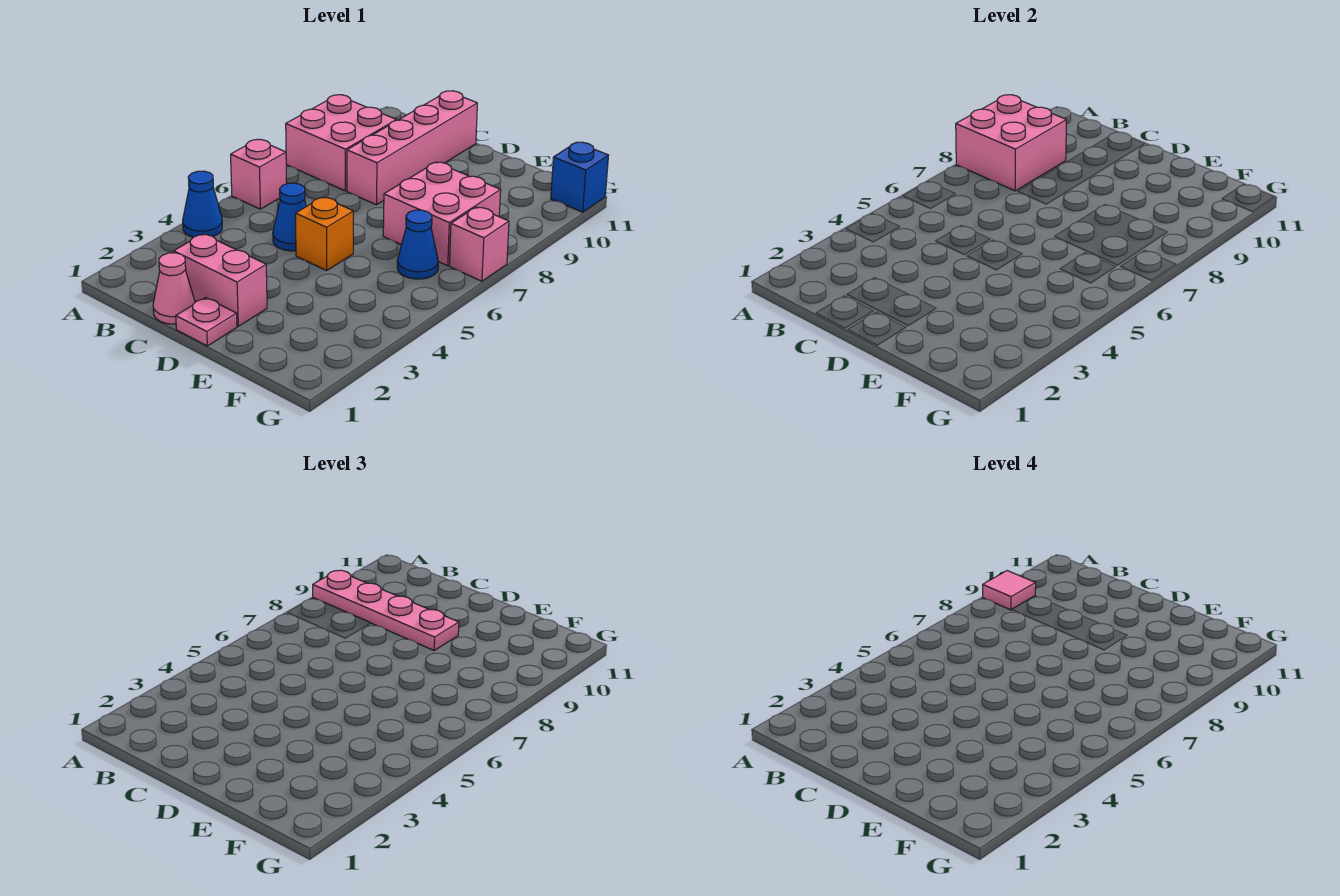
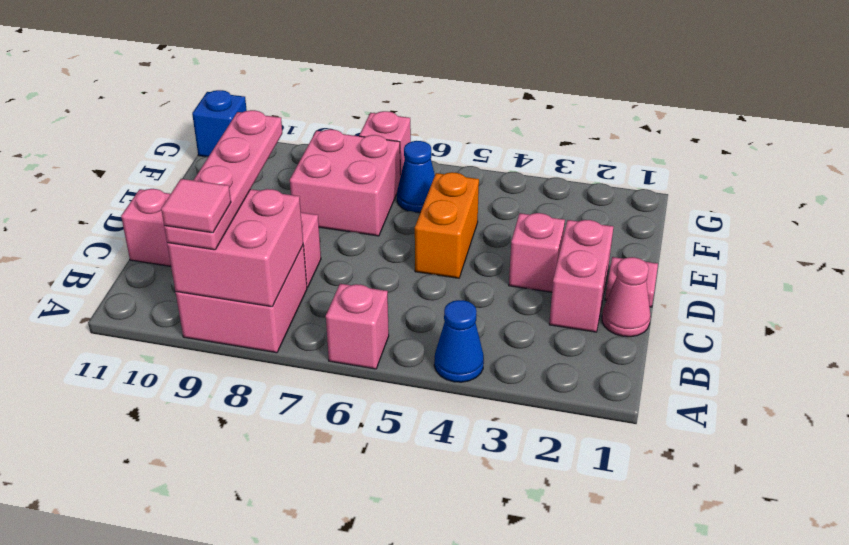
blue cone C5 level 1 -> none
none -> pink brick D3 level 1
orange brick D5 level 1 -> orange brick D5:E5 level 1

